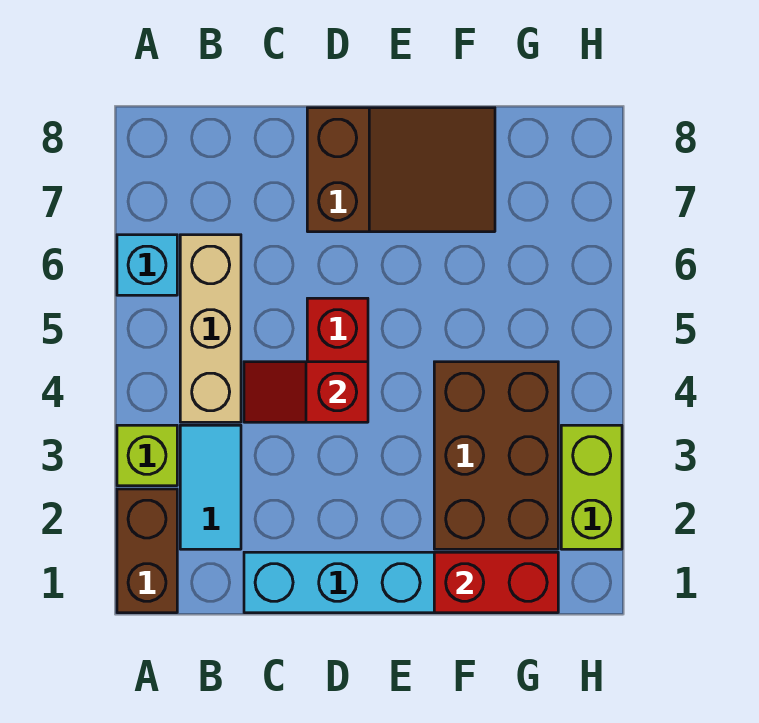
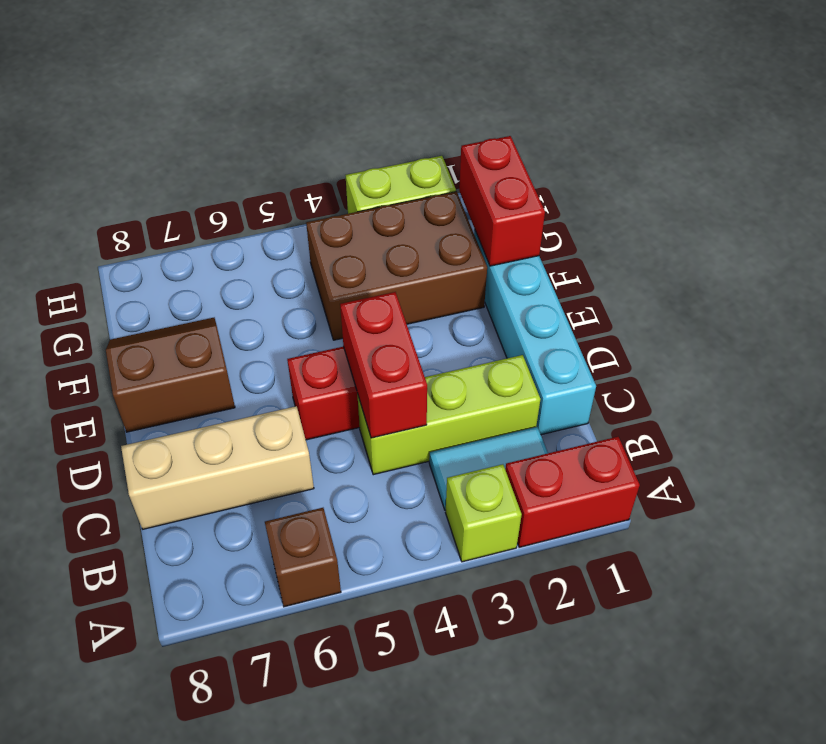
brown brick A1:A2 level 1 -> red brick A1:A2 level 1
cyan brick A6 level 1 -> brown brick A6 level 1
tan brick B4:B6 level 1 -> tan brick C6:C8 level 1
none -> lime brick C2:C4 level 1
red slope C4:D4 level 2 top D -> red brick C4:D4 level 2
brown slope D7:F8 level 1 top D -> brown slope E7:F8 level 1 top E

